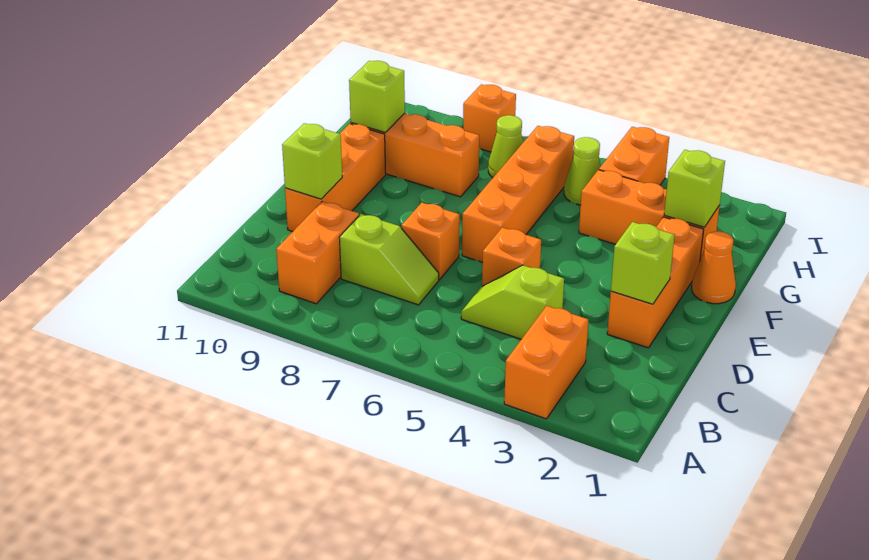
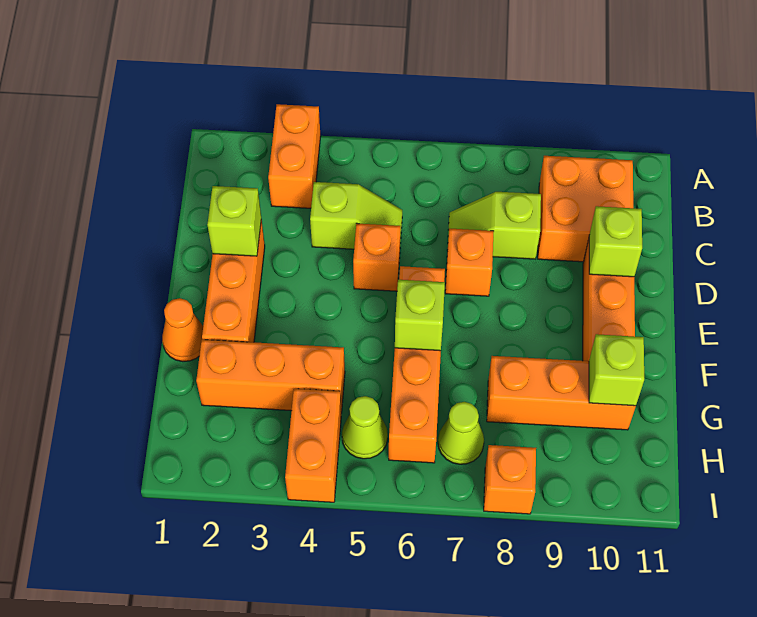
orange brick B9:C9 level 1 -> orange brick B9:C10 level 1
lime brick G2 level 2 -> lime brick F6 level 2

